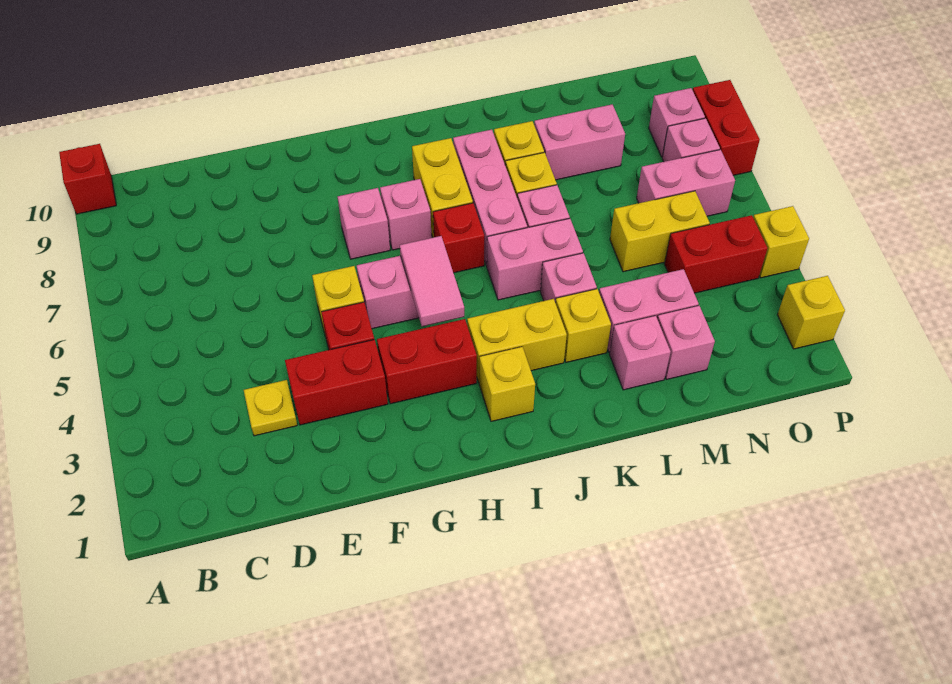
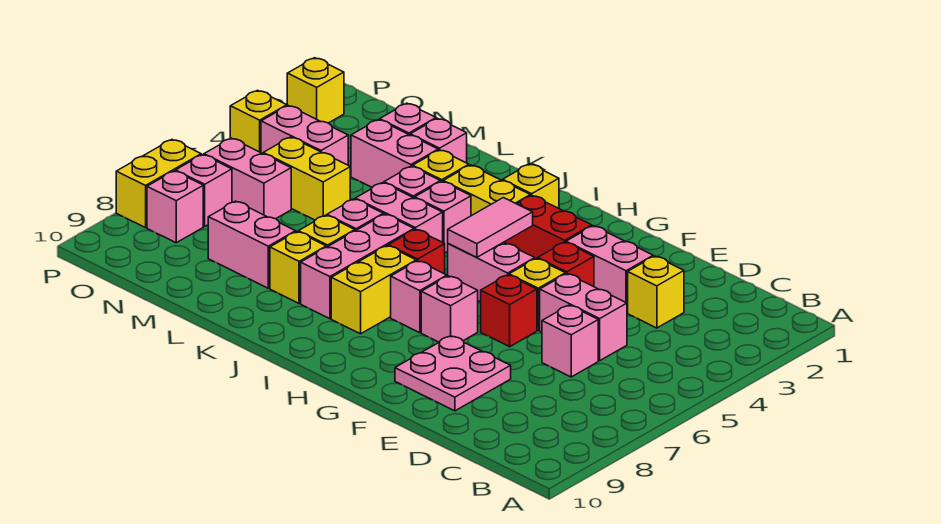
red brick A10 level 1 -> red brick F6 level 1
yellow plate D3 level 1 -> yellow brick D3 level 1
none -> pink brick D5:E5 level 1
none -> pink brick D6 level 1
red brick E3:F3 level 1 -> pink brick E3:F3 level 1
none -> pink plate E8:F9 level 1
none -> pink brick J4 level 1
red brick N4:O4 level 1 -> pink brick N4:O4 level 1
red brick P7:P8 level 1 -> yellow brick P7:P8 level 1

